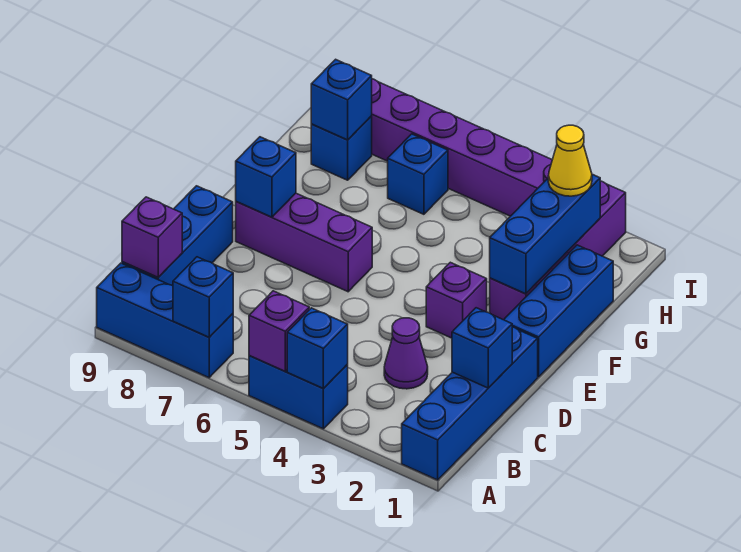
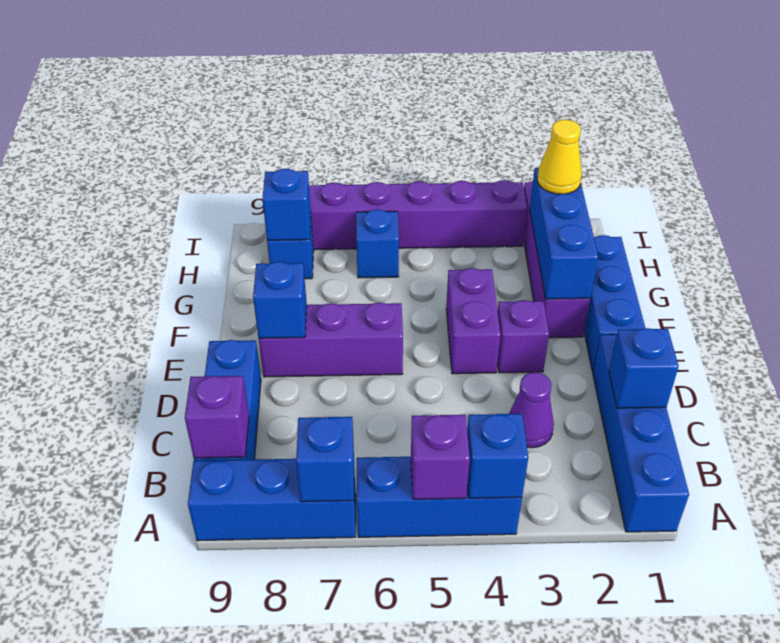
blue brick A4:A5 level 1 -> blue brick A4:A6 level 1
none -> purple brick E4:F4 level 1

